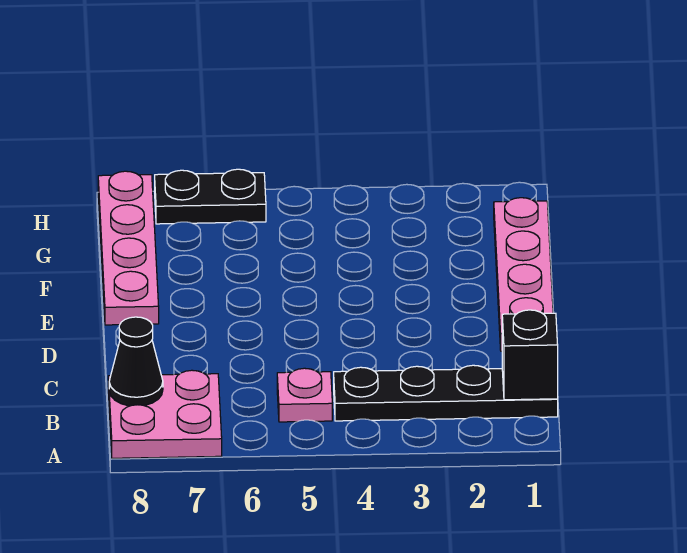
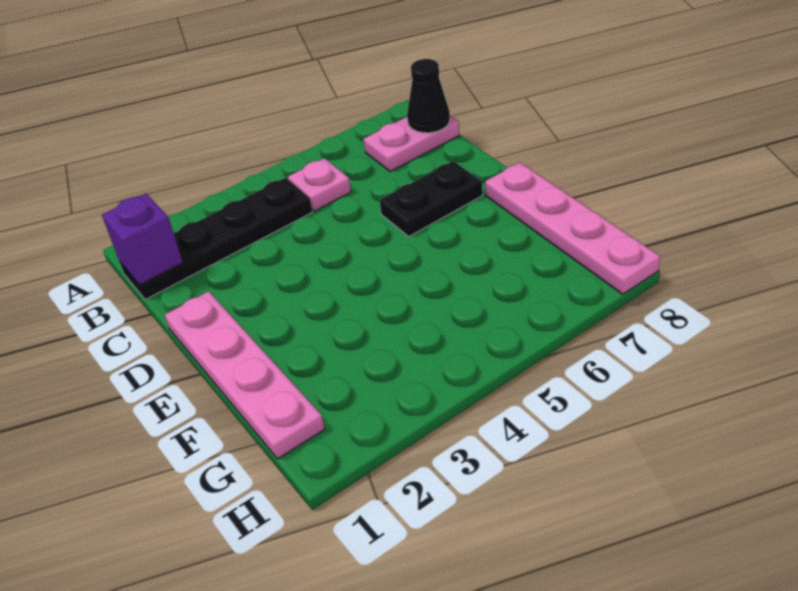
pink plate A7:B8 level 1 -> pink plate B7:B8 level 1
black brick B1 level 2 -> purple brick B1 level 2
black plate H6:H7 level 1 -> black plate D6:D7 level 1

